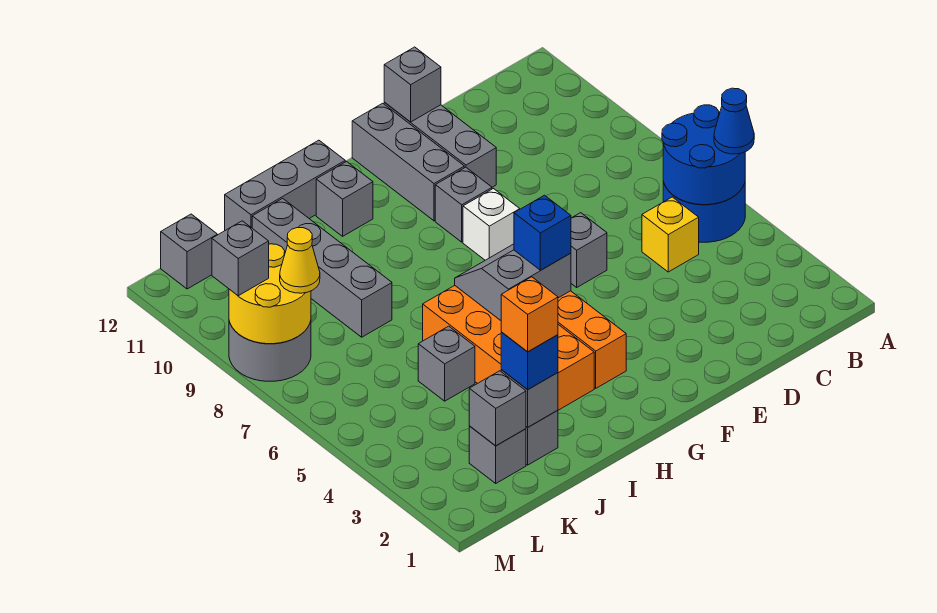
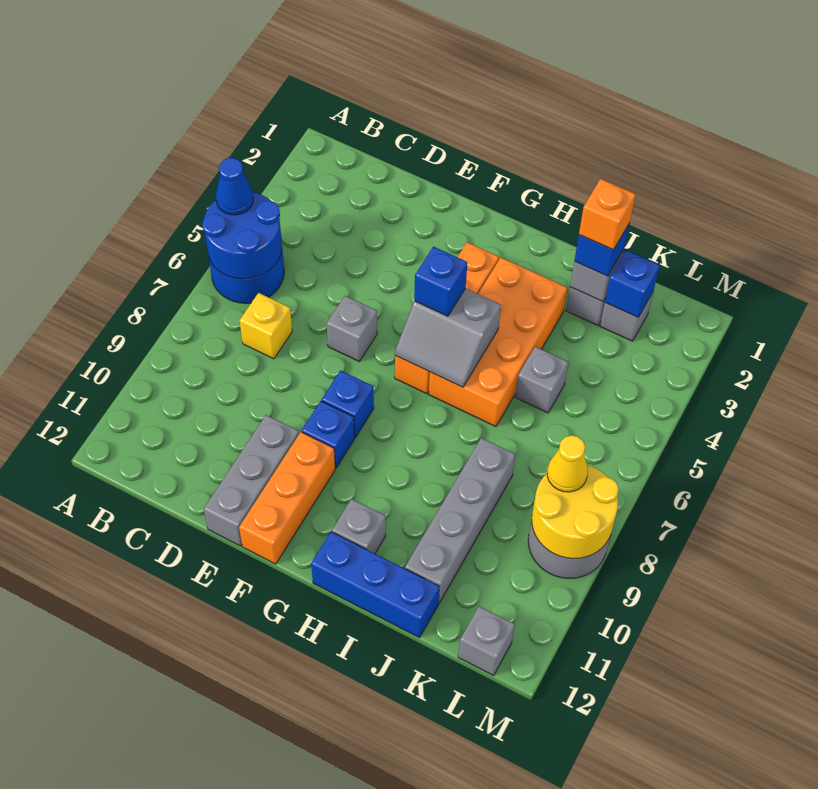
yellow brick C5 level 1 -> yellow brick C7 level 1
grey brick E12 level 2 -> none
white brick F8 level 1 -> blue brick F8 level 1
grey brick F9 level 1 -> blue brick F9 level 1
grey brick F10:F12 level 1 -> orange brick F10:F12 level 1
grey brick H12:J12 level 1 -> blue brick H12:J12 level 1
grey brick K2 level 2 -> blue brick K2 level 2
grey brick M9 level 3 -> none

